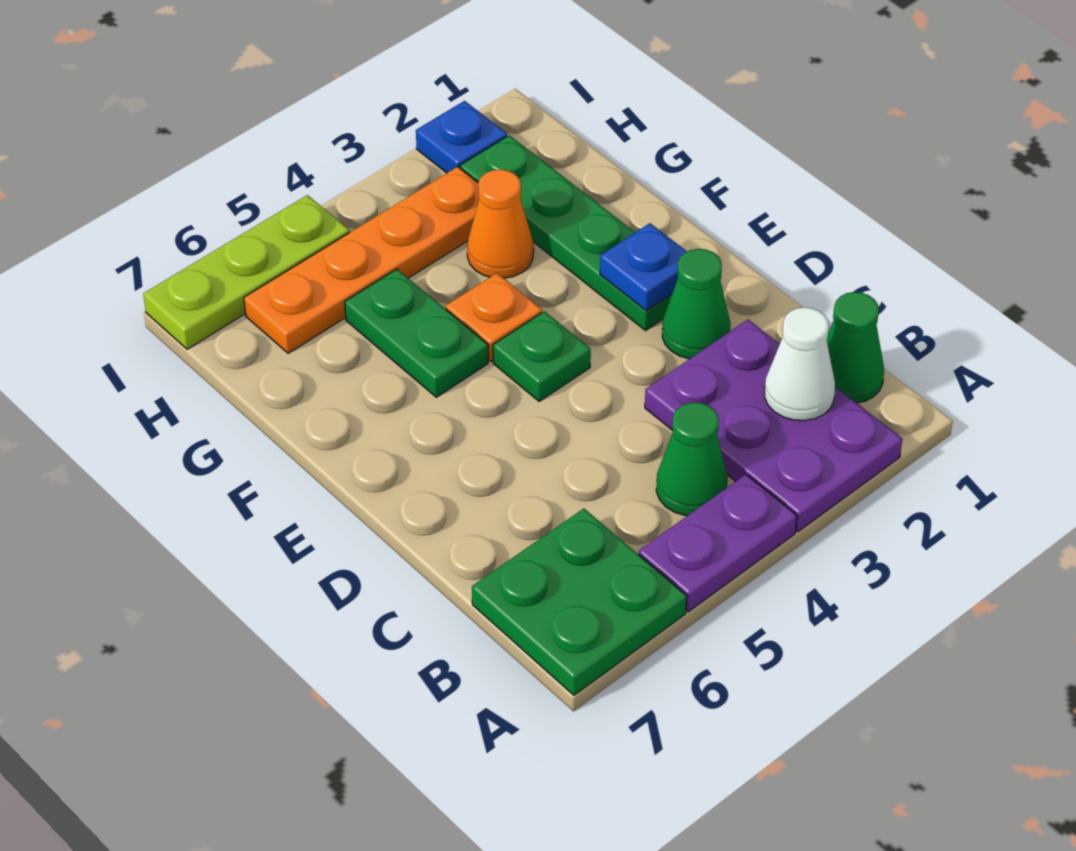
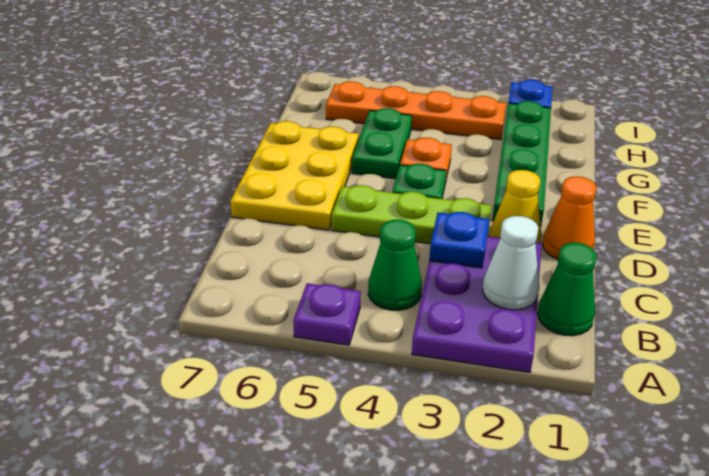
purple plate A4:A5 level 1 -> purple plate A5 level 1
green plate A6:B7 level 1 -> none
green cone D2 level 1 -> yellow cone D2 level 1
none -> yellow plate D6:F7 level 1
blue plate E2 level 2 -> blue plate C3 level 2
orange cone G3 level 1 -> orange cone D1 level 1
lime plate I5:I7 level 1 -> lime plate D3:D5 level 1

